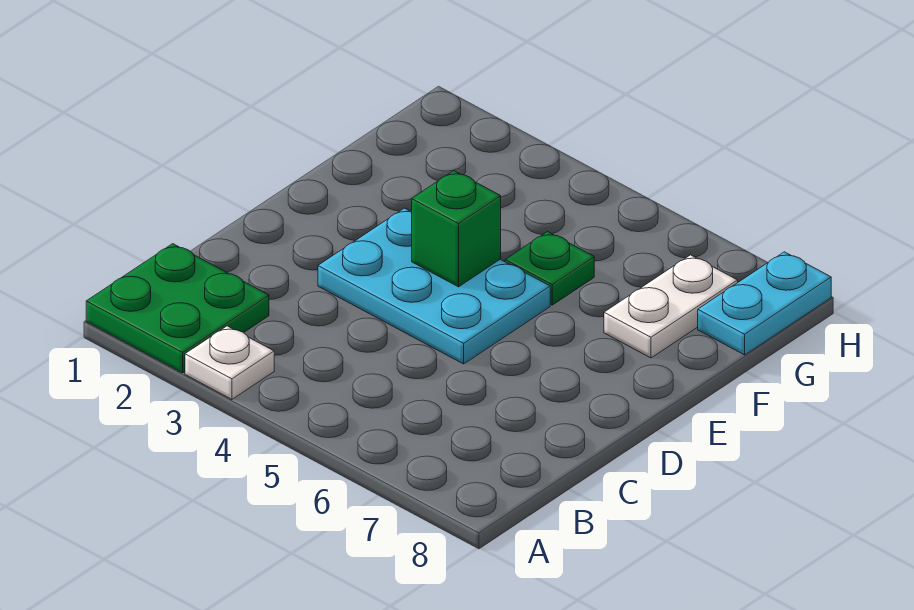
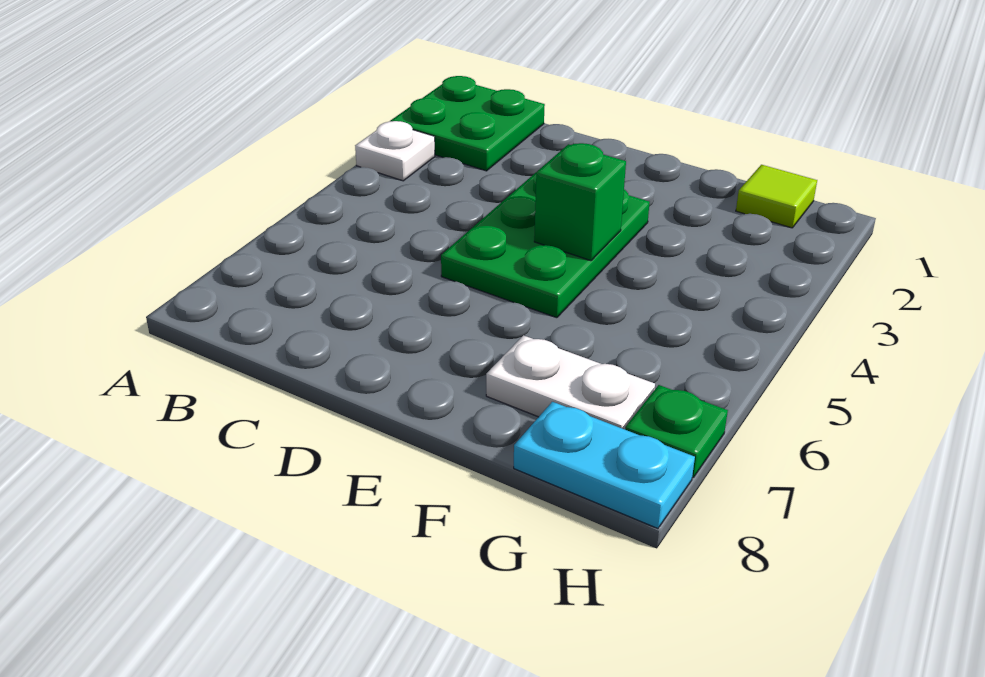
cyan plate D3:E5 level 1 -> green plate D3:E5 level 1
green plate F5 level 1 -> green plate H7 level 1
none -> lime tile G1 level 1

